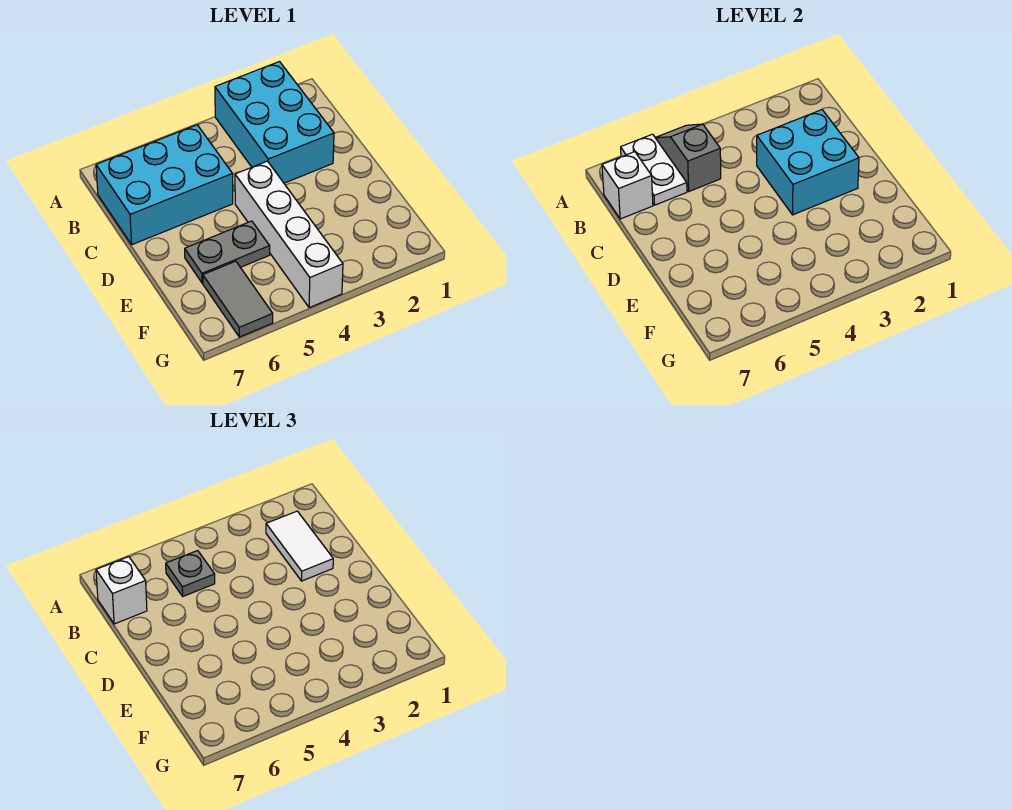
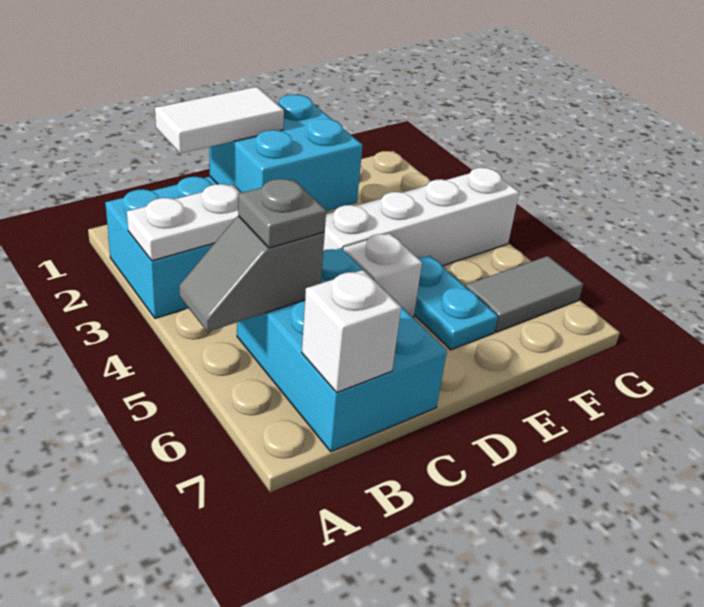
white plate A6:B6 level 2 -> white plate A3:B3 level 2
white brick B7 level 3 -> white brick D5 level 1
grey plate E5:E6 level 1 -> cyan plate E5:E6 level 1

